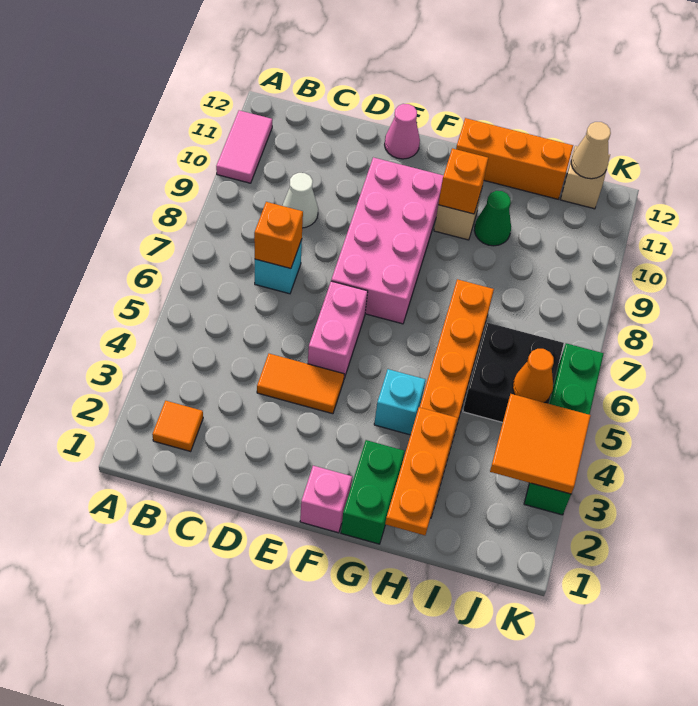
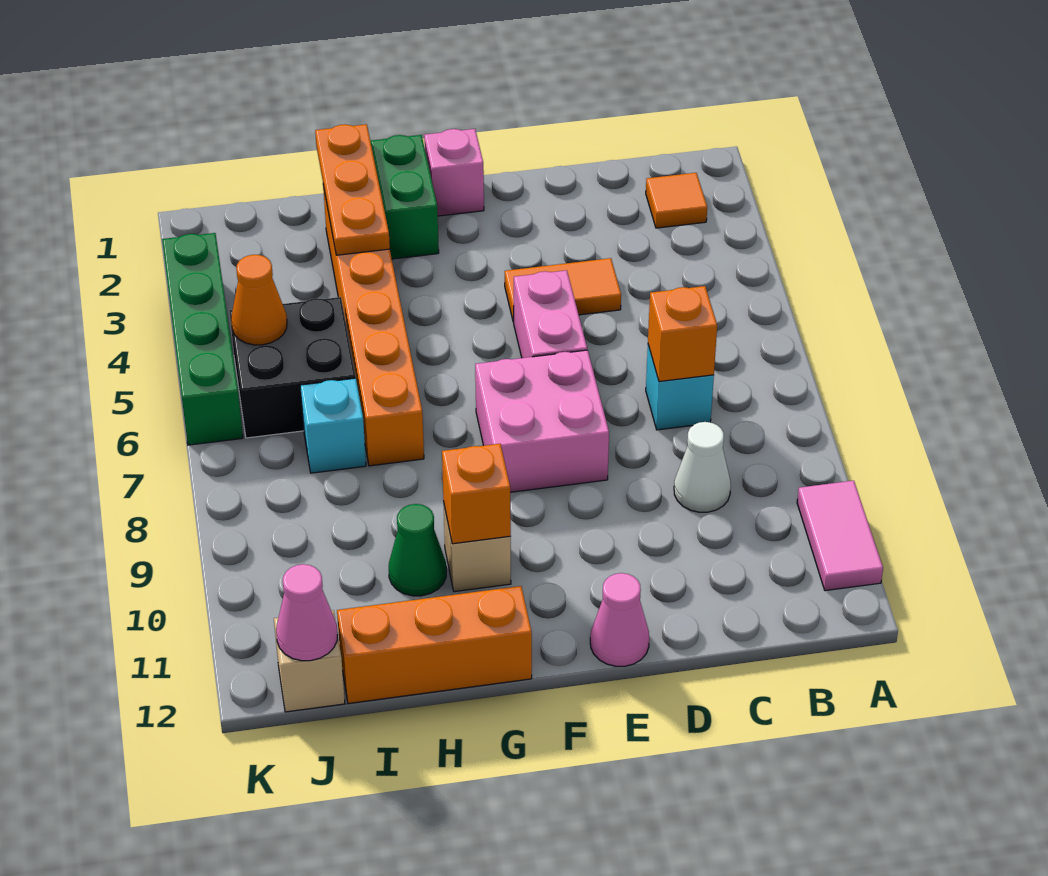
pink brick E7:F10 level 1 -> pink brick E7:F8 level 1
cyan brick G4 level 1 -> cyan brick I7 level 1
orange tile J3:K4 level 2 -> none
tan cone J12 level 2 -> pink cone J12 level 2

